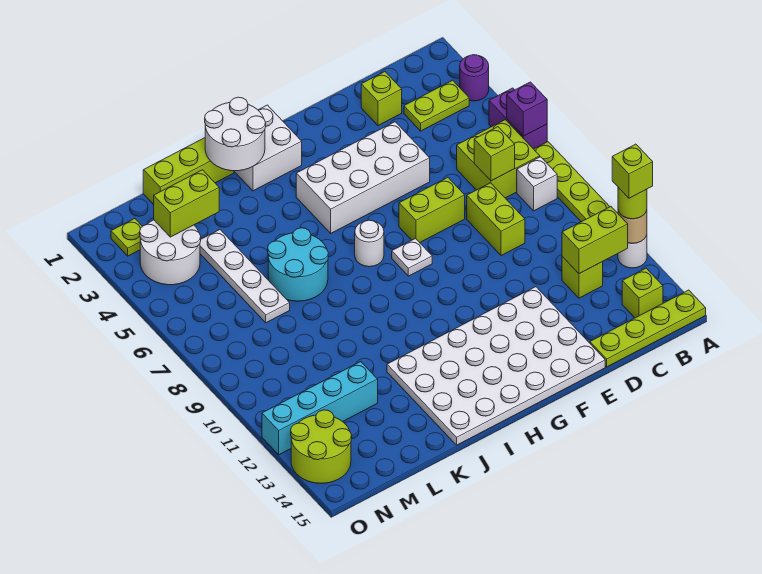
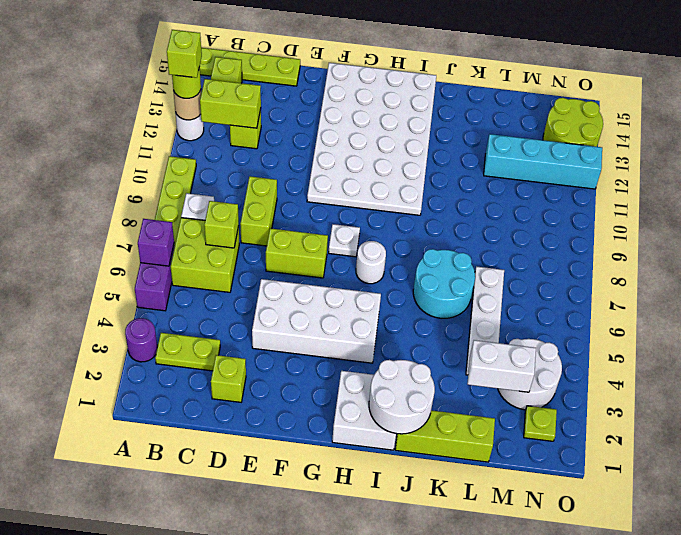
white plate E12:J15 level 1 -> white plate F10:I15 level 1
lime brick L3:M3 level 2 -> white brick L3:M3 level 2

